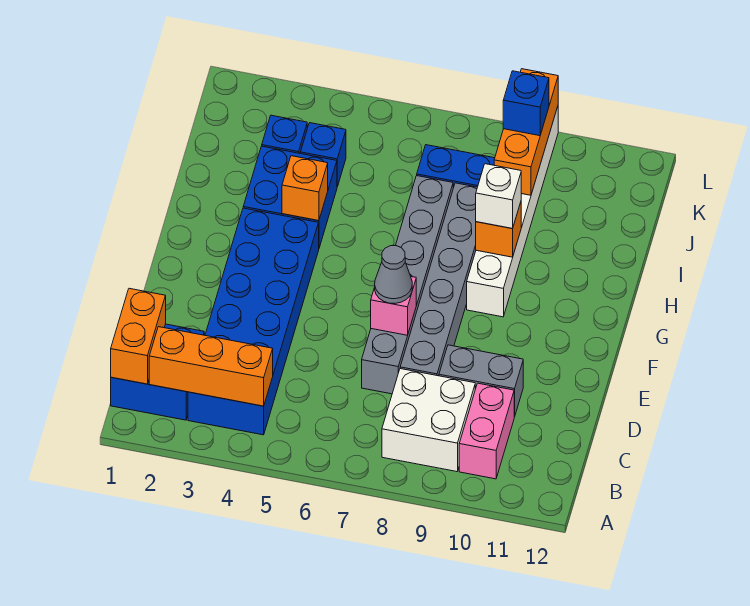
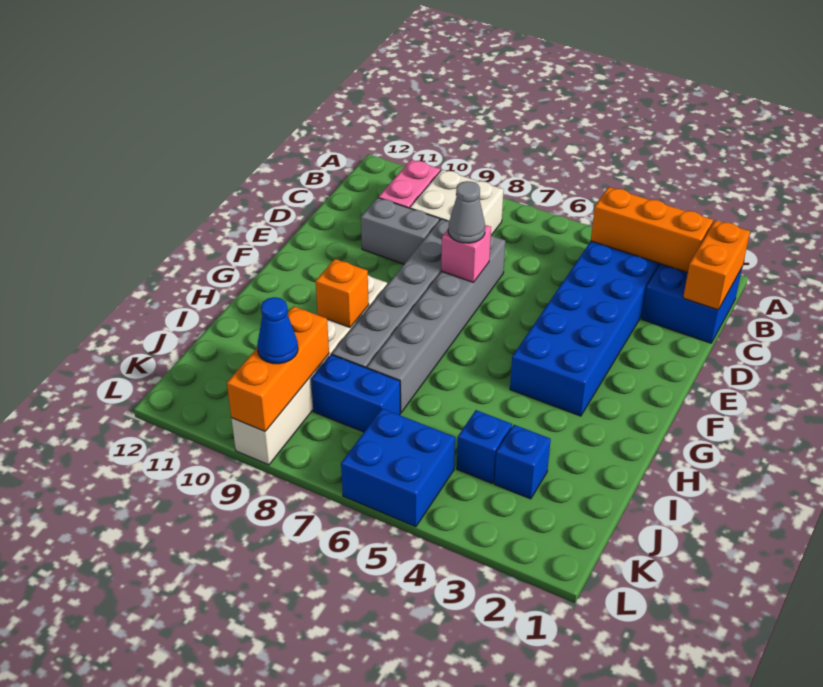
blue brick H3:I4 level 1 -> blue brick K5:L6 level 1
orange brick H4 level 2 -> none
white brick H9 level 3 -> none
blue brick K9 level 3 -> blue cone K9 level 3

